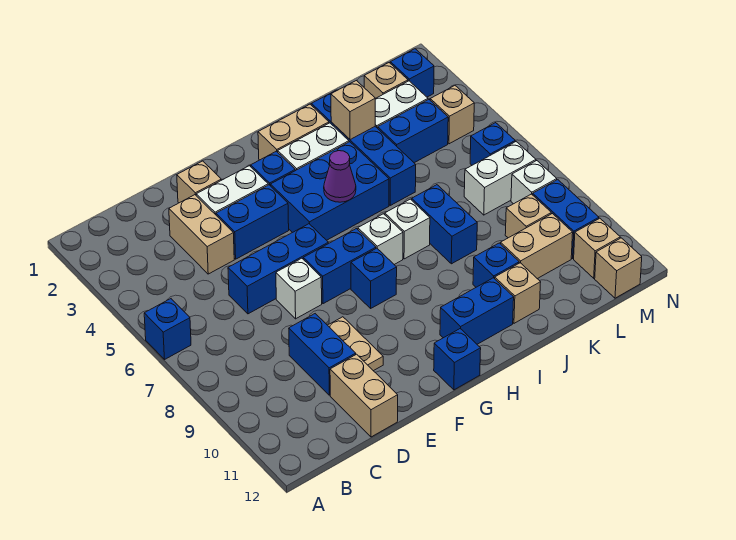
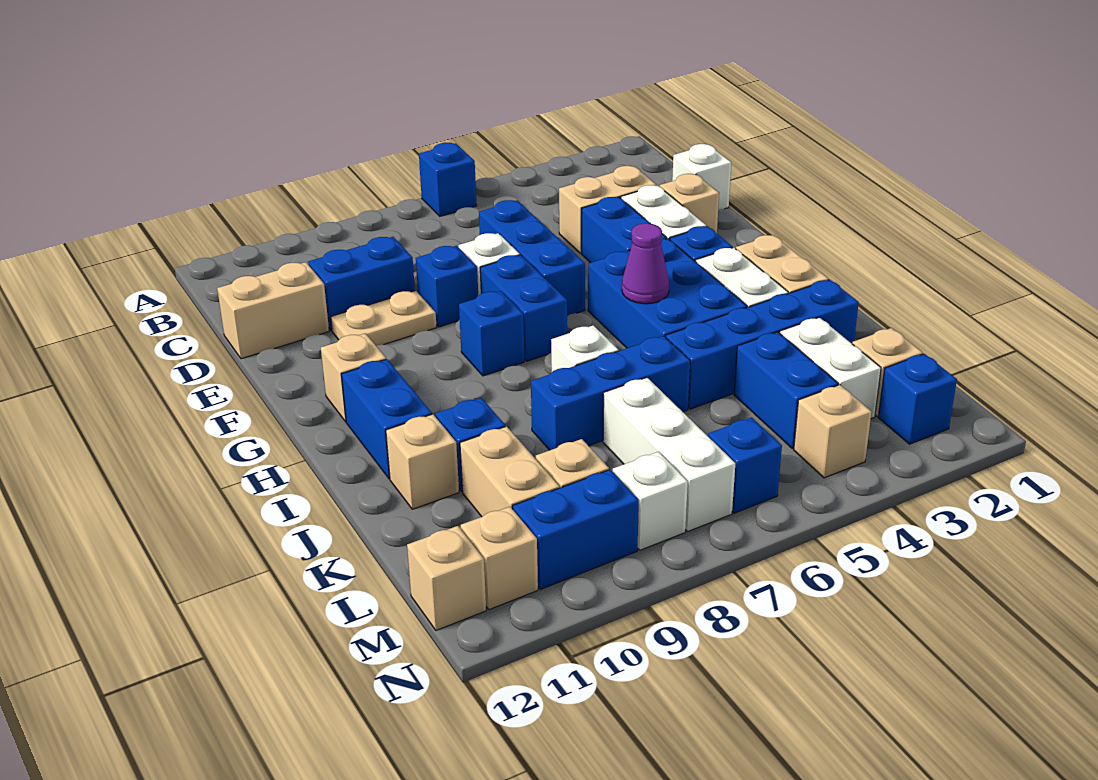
blue brick G12 level 1 -> blue brick E8 level 1
white brick H7 level 1 -> white brick D1 level 1
tan brick J3 level 2 -> tan brick G11 level 1
blue brick J7:J8 level 1 -> blue brick J6:J8 level 1
white brick L7:M7 level 1 -> white brick K7:M7 level 1

